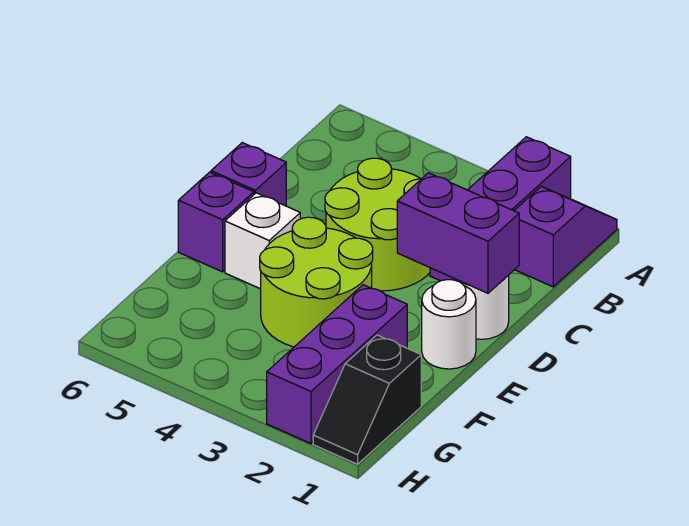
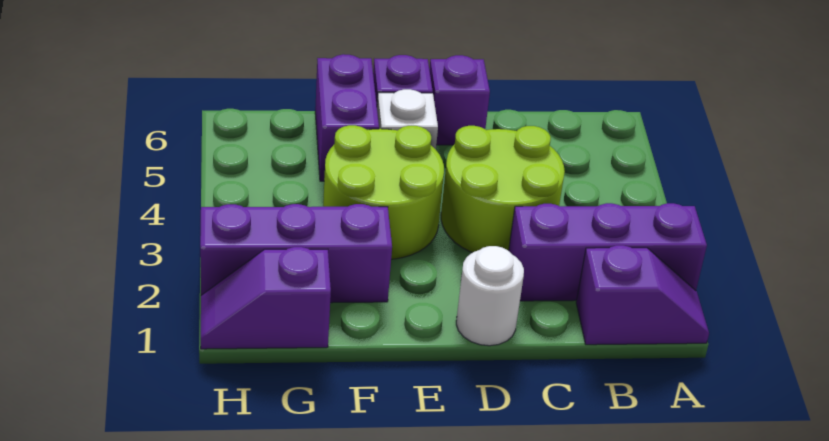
purple brick D1:D2 level 2 -> purple brick F5:F6 level 1
white round brick E1 level 1 -> none
black slope G1:H1 level 1 top G -> purple slope G1:H1 level 1 top G

